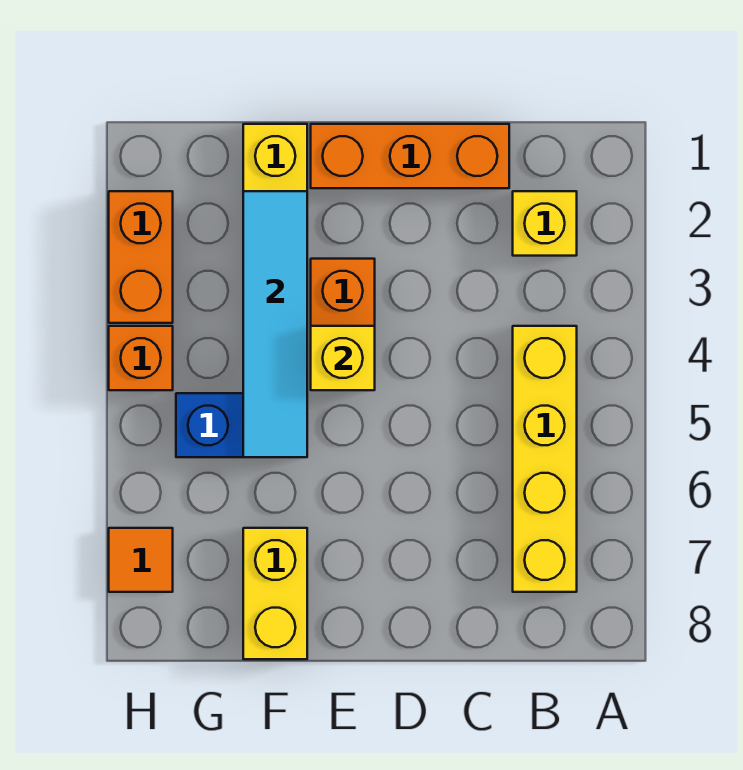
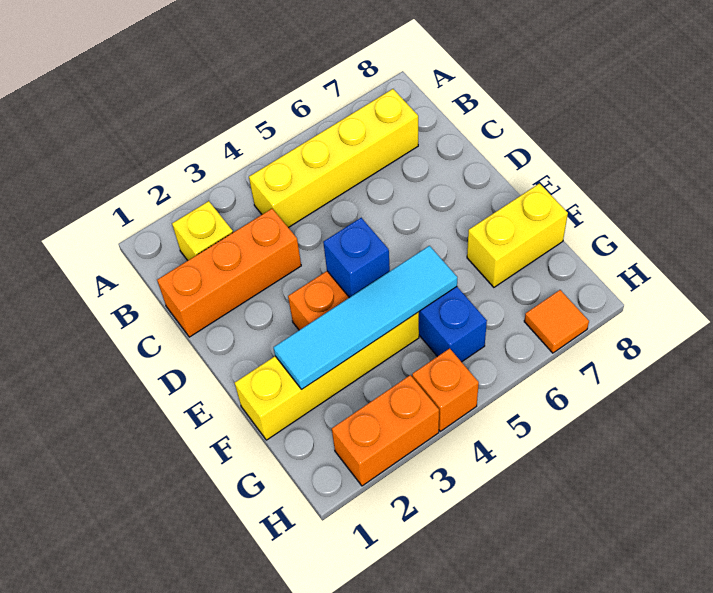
orange brick C1:E1 level 1 -> orange brick C1:C3 level 1
yellow brick E4 level 2 -> blue brick E4 level 2

